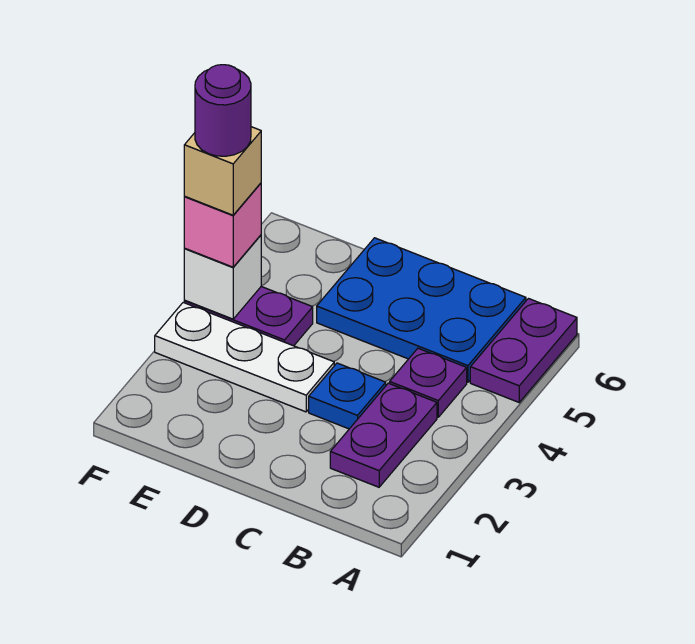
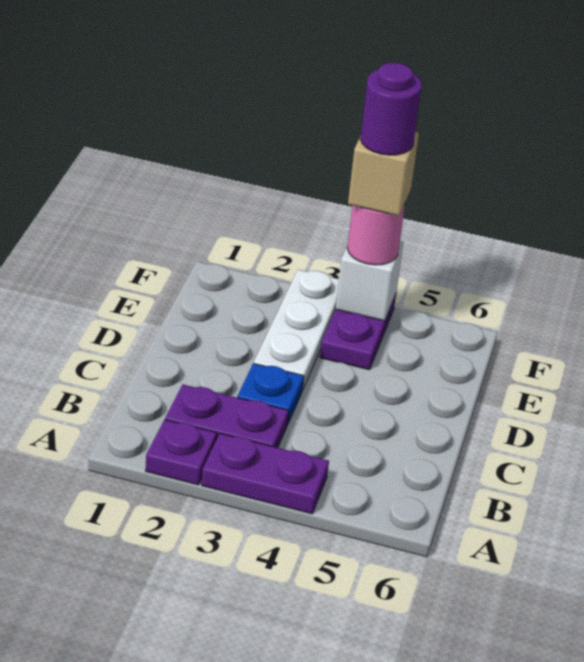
purple plate A5:A6 level 1 -> purple plate A3:A4 level 1
purple plate B4 level 1 -> purple plate A2 level 1
blue plate B5:D6 level 1 -> none
pink brick F4 level 3 -> pink round brick F4 level 3

